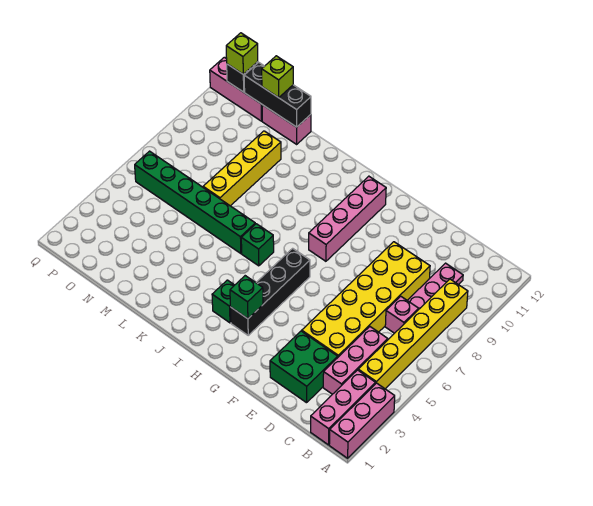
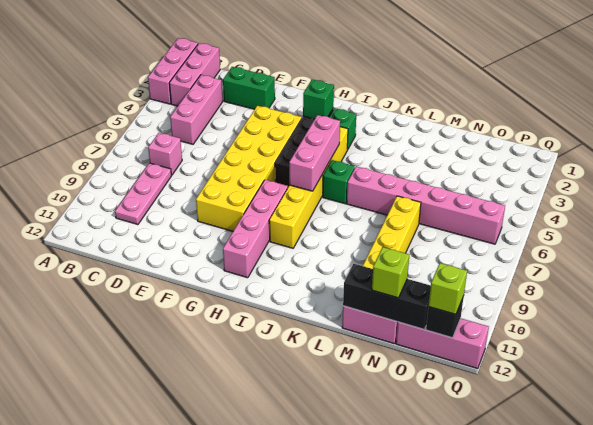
yellow brick B4:B9 level 1 -> yellow brick I4:I9 level 1
green brick D2:E3 level 1 -> green brick D2:E2 level 1
yellow brick D4:E9 level 1 -> yellow brick F4:G9 level 1
none -> pink brick I5:I7 level 2
green brick K6:P6 level 1 -> pink brick K6:P6 level 1

